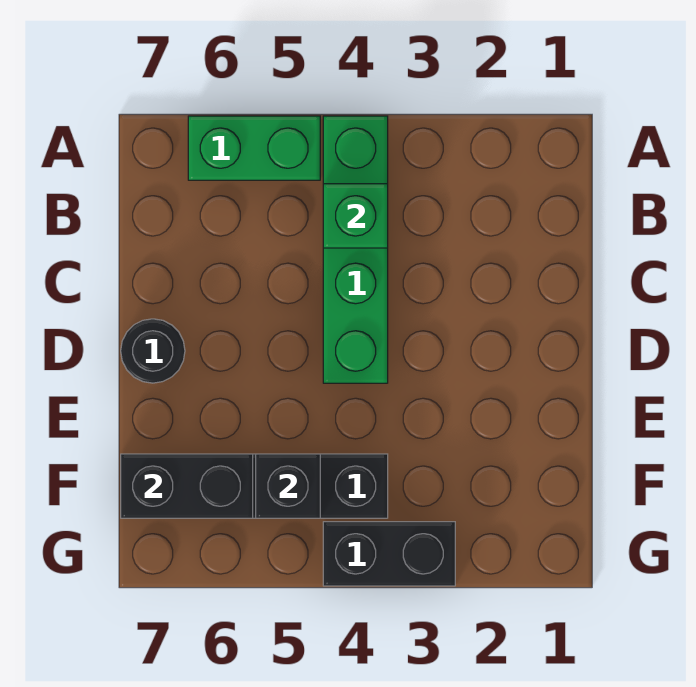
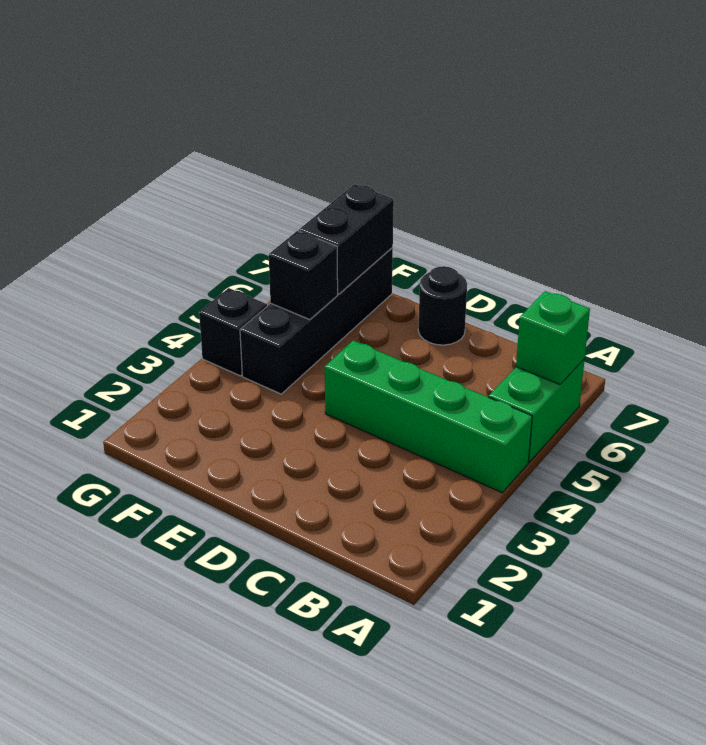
green brick B4 level 2 -> green brick A6 level 2
black brick G3:G4 level 1 -> black brick G4 level 1

